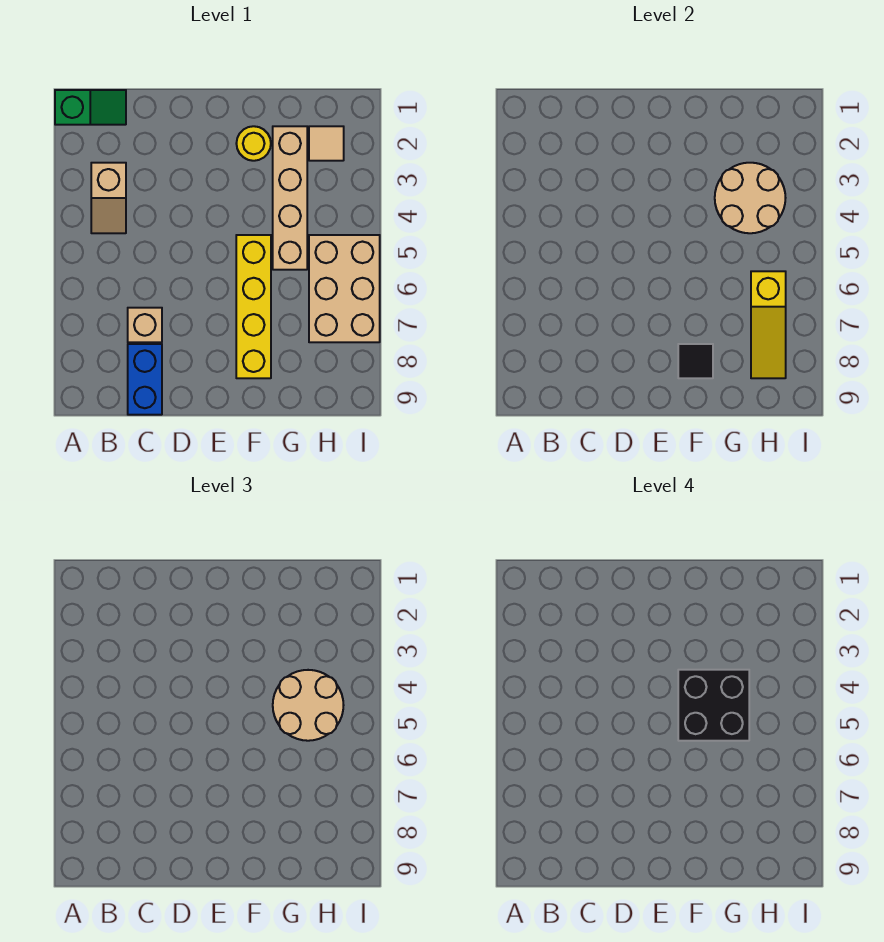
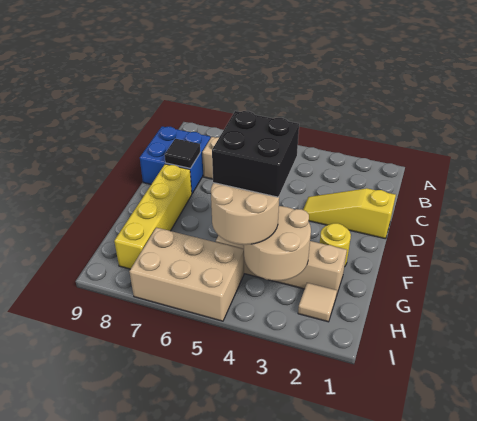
green slope A1:B1 level 1 top A -> none
tan slope B3:B4 level 1 top 3 -> none
blue brick C8:C9 level 1 -> blue brick C8:D9 level 1
yellow brick F5:F8 level 1 -> yellow brick E8:H8 level 1
black tile F8 level 2 -> black tile D8 level 2
yellow slope H6:H8 level 2 top 6 -> yellow slope D1:D3 level 1 top 1

